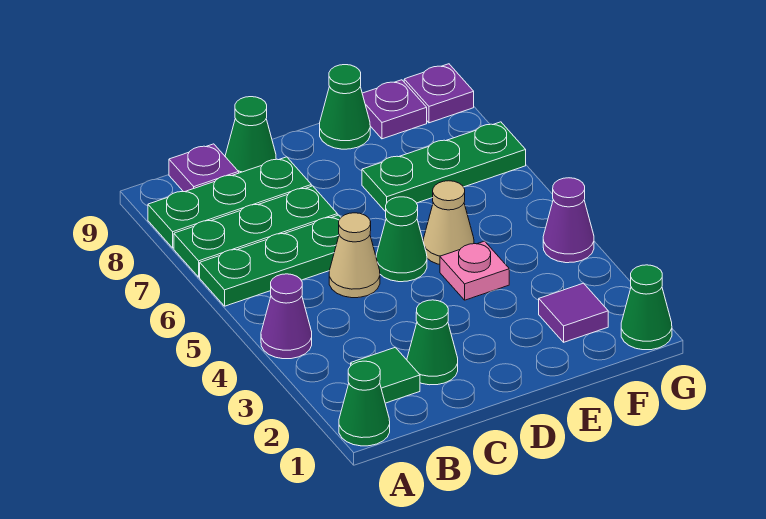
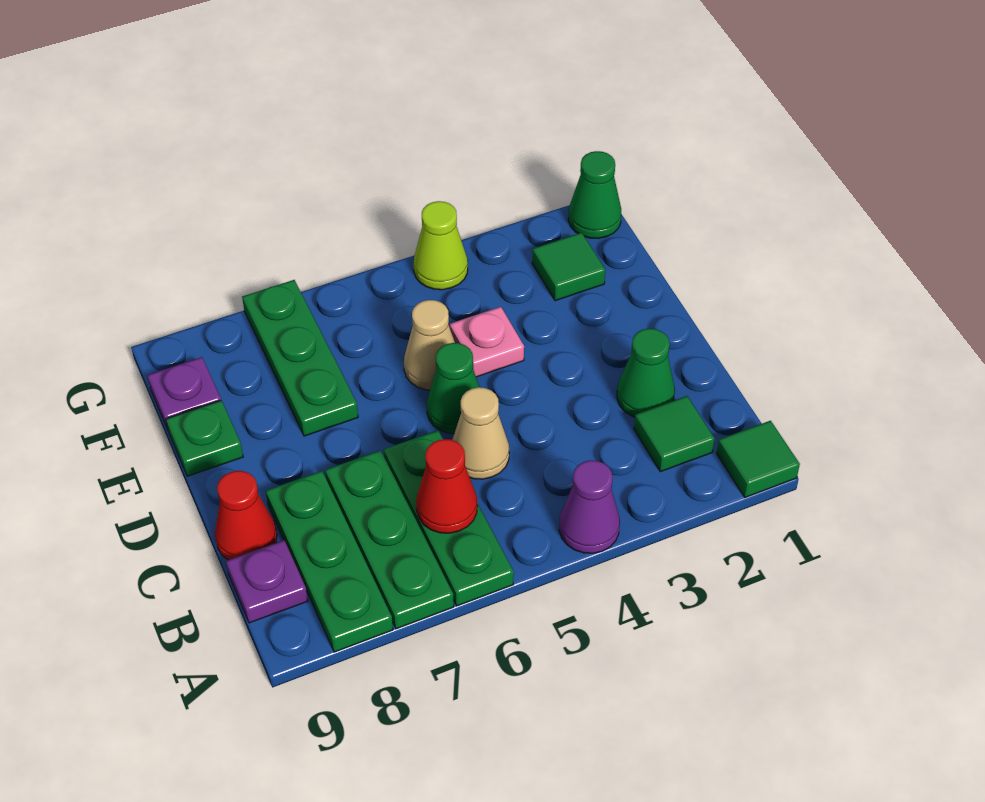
green cone A1 level 1 -> green tile A1 level 1
none -> red cone B6 level 2
green cone C9 level 1 -> red cone C9 level 1
green cone E9 level 1 -> green plate E9 level 1
purple tile F2 level 1 -> green tile F2 level 1
purple cone G4 level 1 -> lime cone G4 level 1
purple plate G9 level 1 -> none

